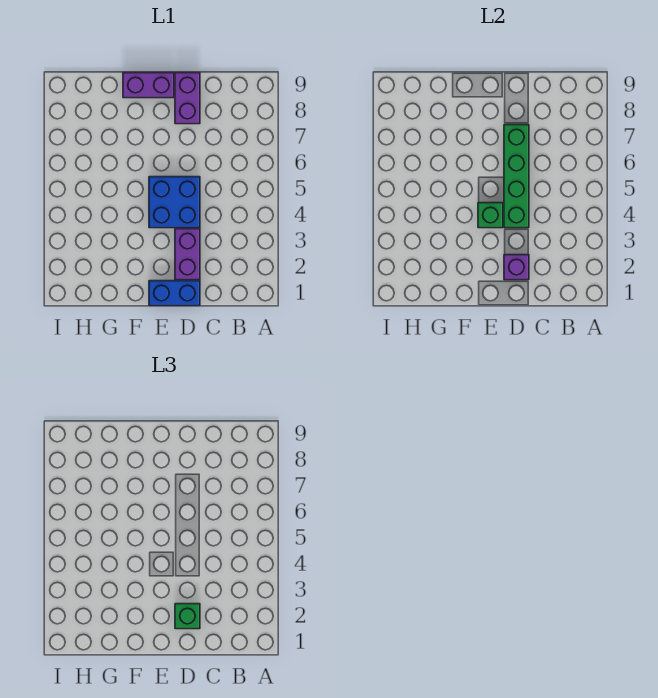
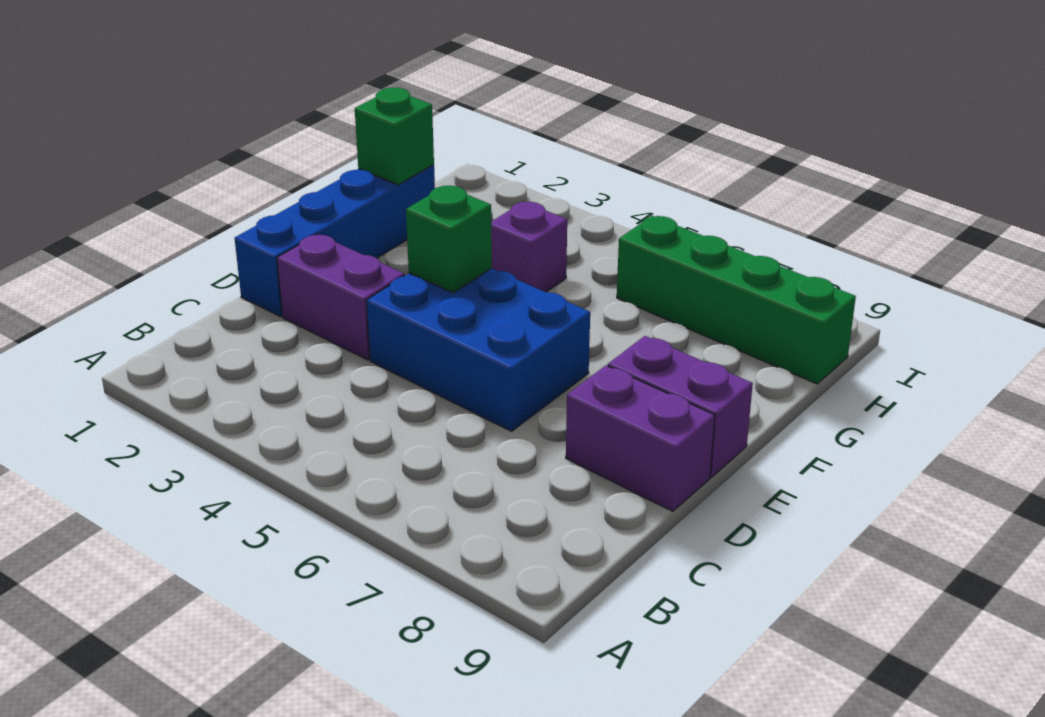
blue brick D1:E1 level 1 -> blue brick D1:G1 level 1
purple brick D2 level 2 -> purple brick G4 level 1
green brick D2 level 3 -> green brick G1 level 2
blue brick D4:E5 level 1 -> blue brick D4:E6 level 1
green brick D4:D7 level 2 -> green brick H6:H9 level 1
purple brick E9:F9 level 1 -> purple brick E8:E9 level 1

